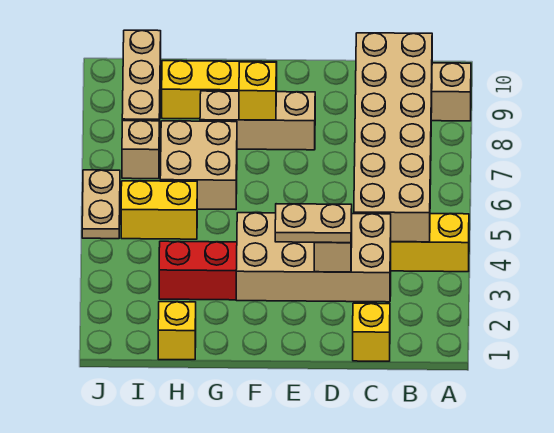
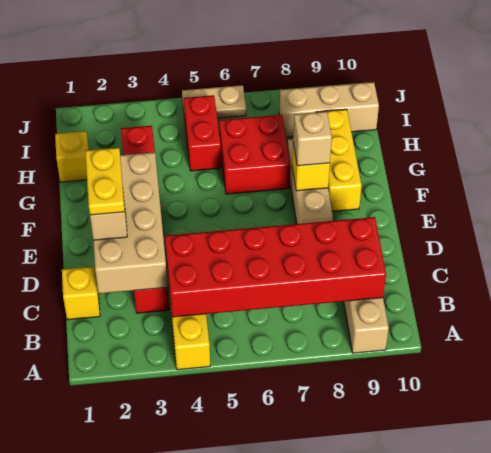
tan brick B4:C9 level 2 -> red brick B4:C9 level 2
tan plate D2:E2 level 4 -> yellow plate D2:E2 level 4
tan brick G6:H7 level 1 -> red brick G6:H7 level 1
yellow brick H5:I5 level 1 -> red brick H5:I5 level 1
tan brick I7 level 1 -> tan brick F8 level 3

